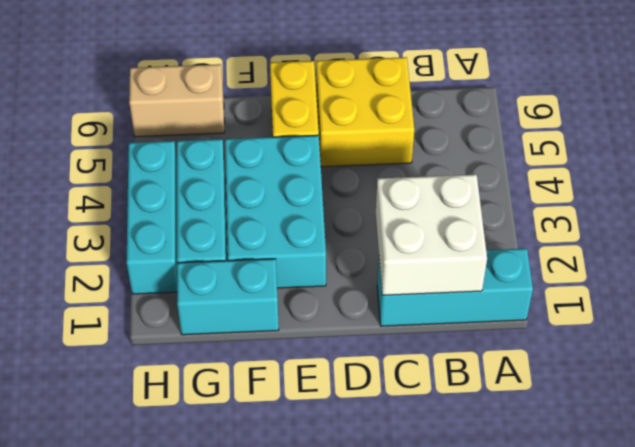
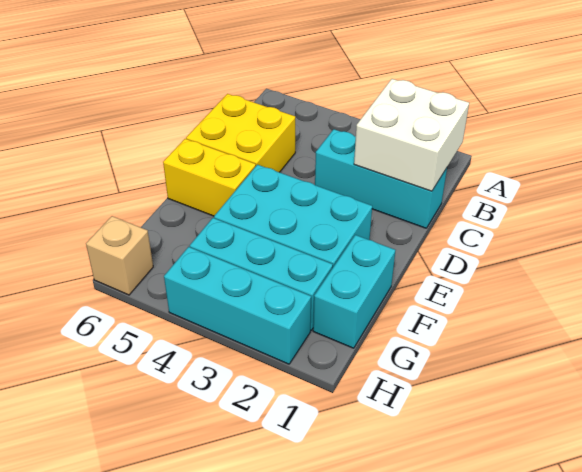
cyan brick A1:C1 level 1 -> cyan brick C1:C3 level 1
tan brick G6:H6 level 1 -> tan brick H6 level 1

